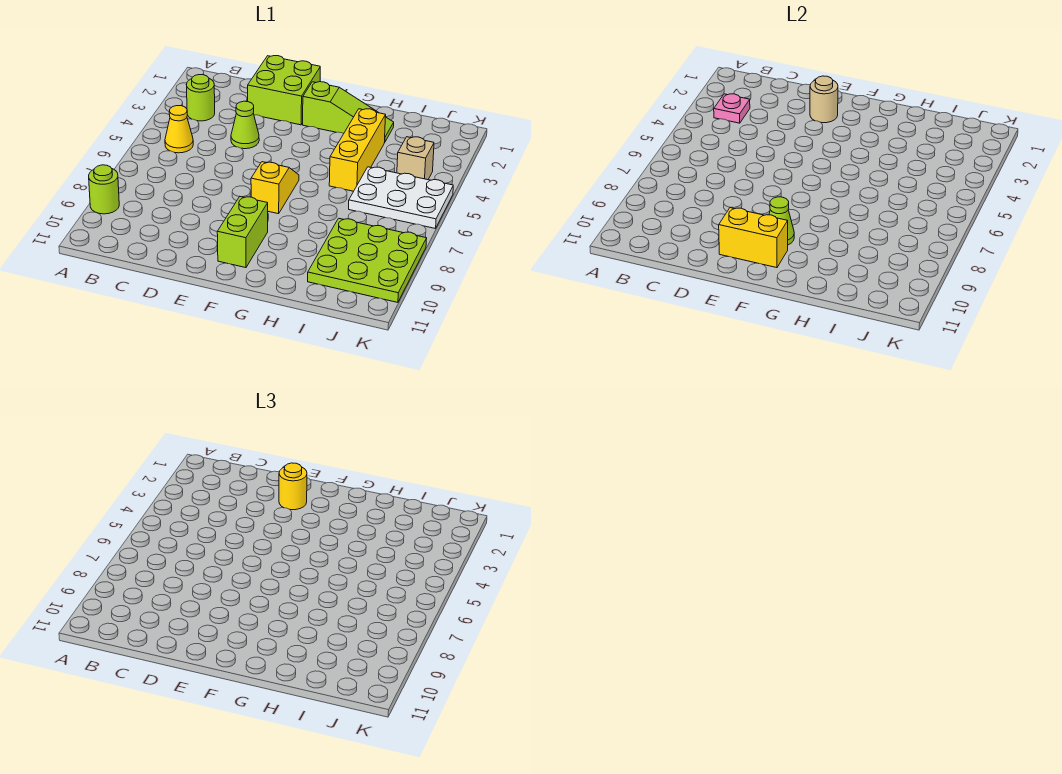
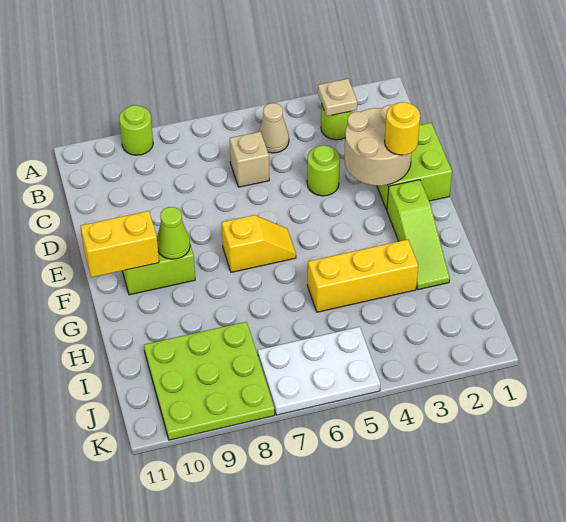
pink plate B3 level 2 -> tan plate B3 level 2
yellow cone B5 level 1 -> tan cone B5 level 1
lime cone D4 level 1 -> lime round brick D4 level 1
tan round brick E2 level 2 -> tan round brick D2:E3 level 2
yellow brick E10:F10 level 2 -> yellow brick F10:F11 level 2
white plate I5:K6 level 1 -> white plate J5:K7 level 1
tan brick J4 level 1 -> tan brick C6 level 1

